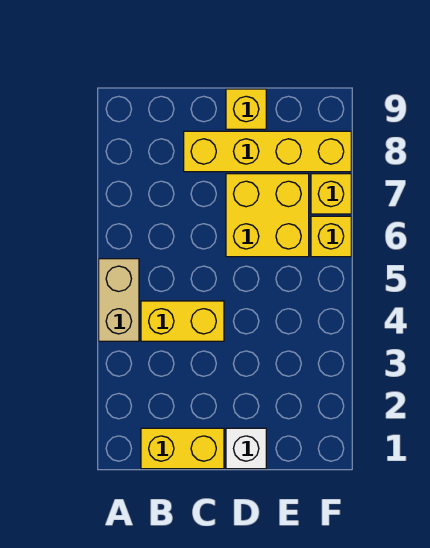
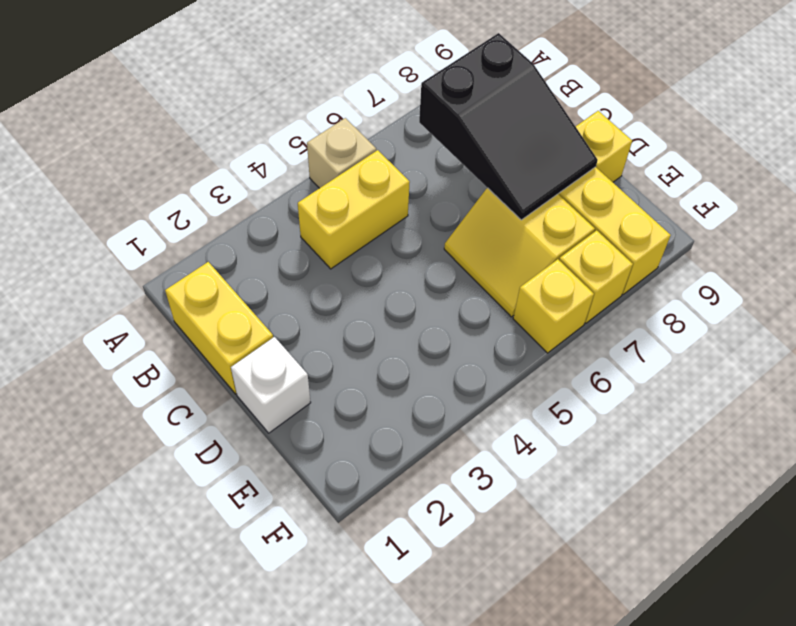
tan brick A4:A5 level 1 -> tan brick A5 level 1
yellow brick B4:C4 level 1 -> yellow brick B4:B5 level 1
none -> black slope B7:D8 level 2 top B
yellow brick D6:E7 level 1 -> yellow slope D6:E7 level 1 top 7

